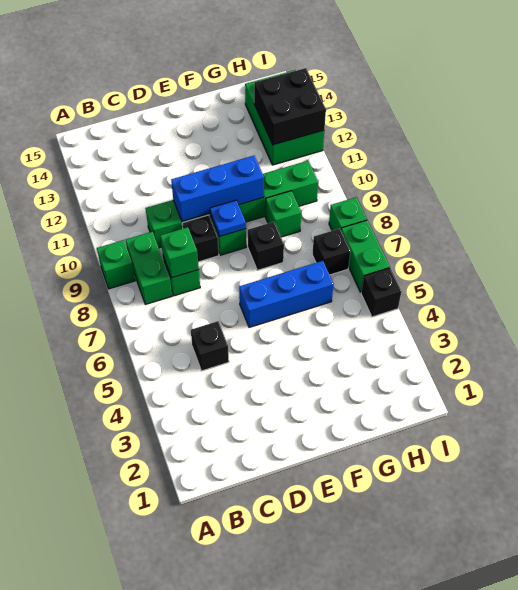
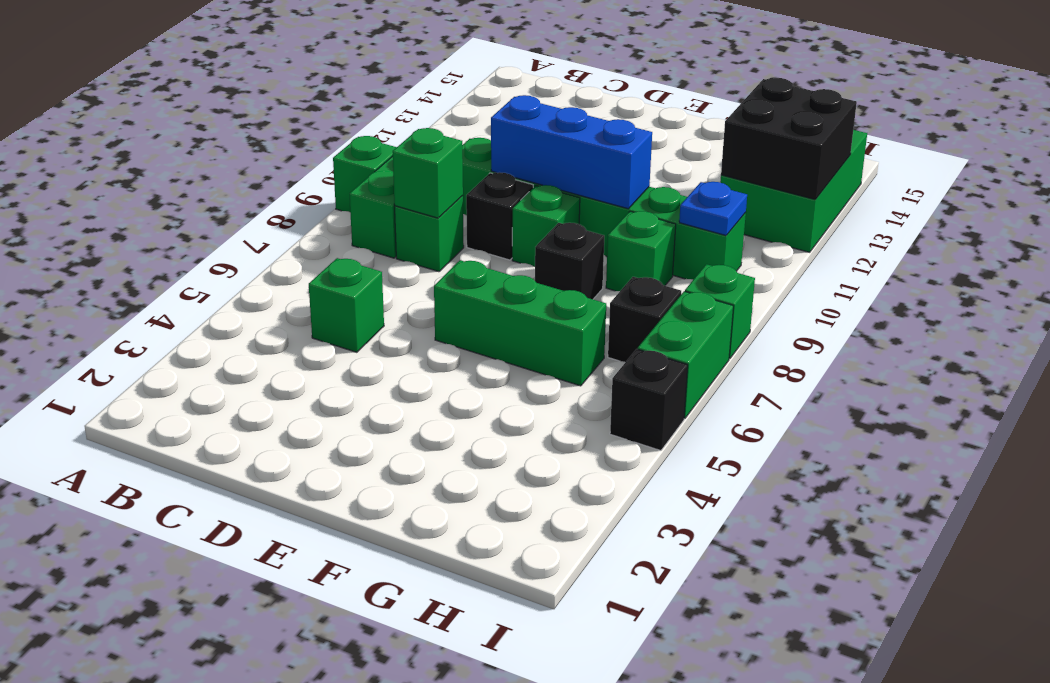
black brick C5 level 1 -> green brick C5 level 1
blue brick E6:G6 level 1 -> green brick E6:G6 level 1
blue plate E9 level 2 -> blue plate H10 level 2

